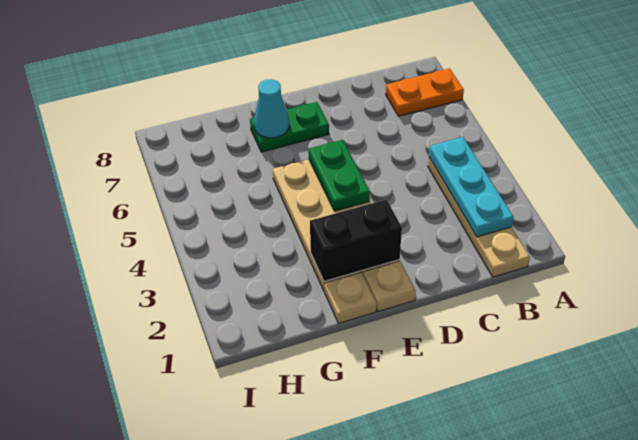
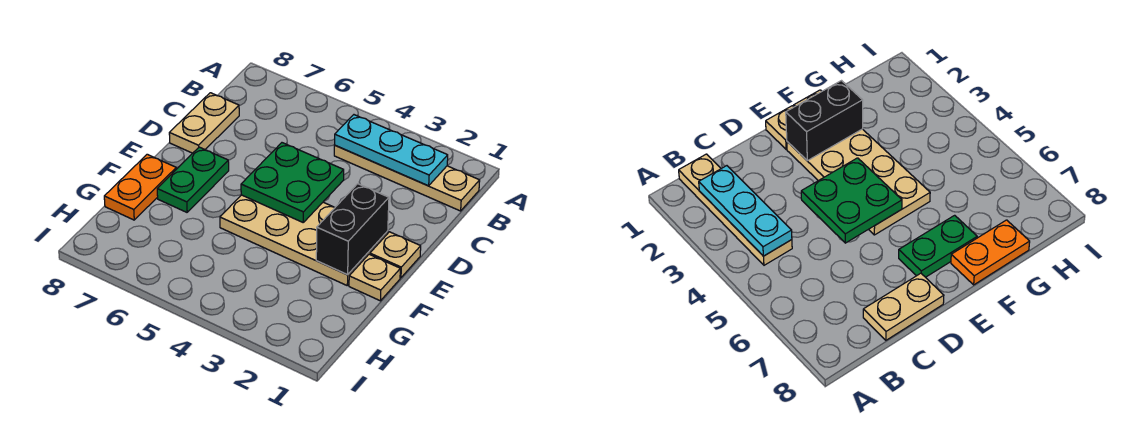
orange plate A7:B7 level 1 -> orange plate F8:G8 level 1
none -> tan plate C8:D8 level 1
green plate E4:E5 level 2 -> green plate D4:E5 level 2
cyan cone F7 level 2 -> none

